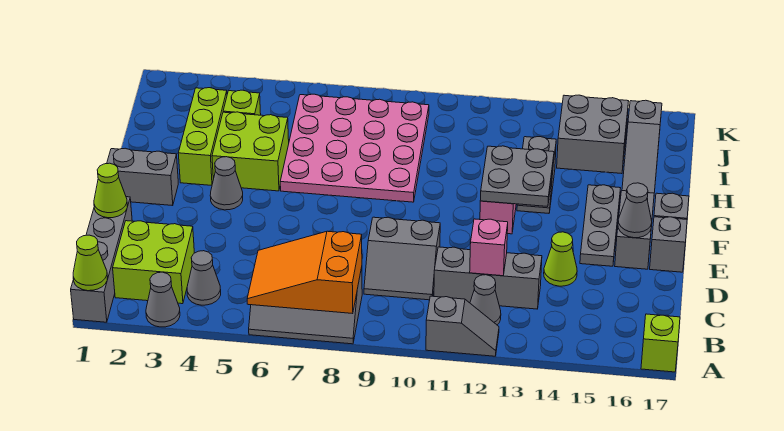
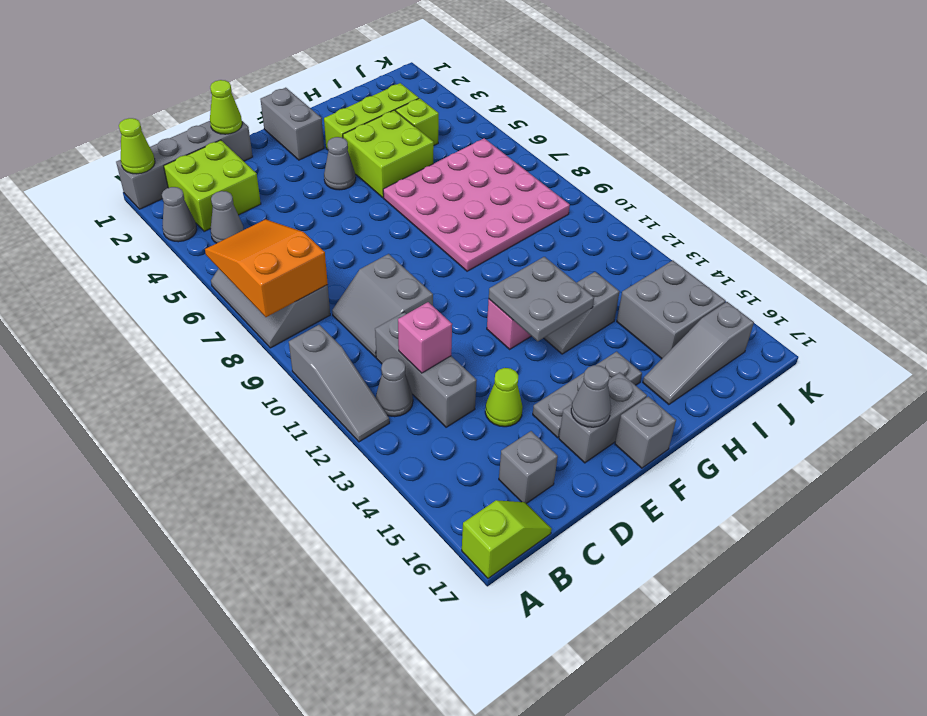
grey slope A11:A12 level 1 top 11 -> grey slope A10:A12 level 1 top 10
grey brick E17 level 1 -> grey brick C16 level 1

